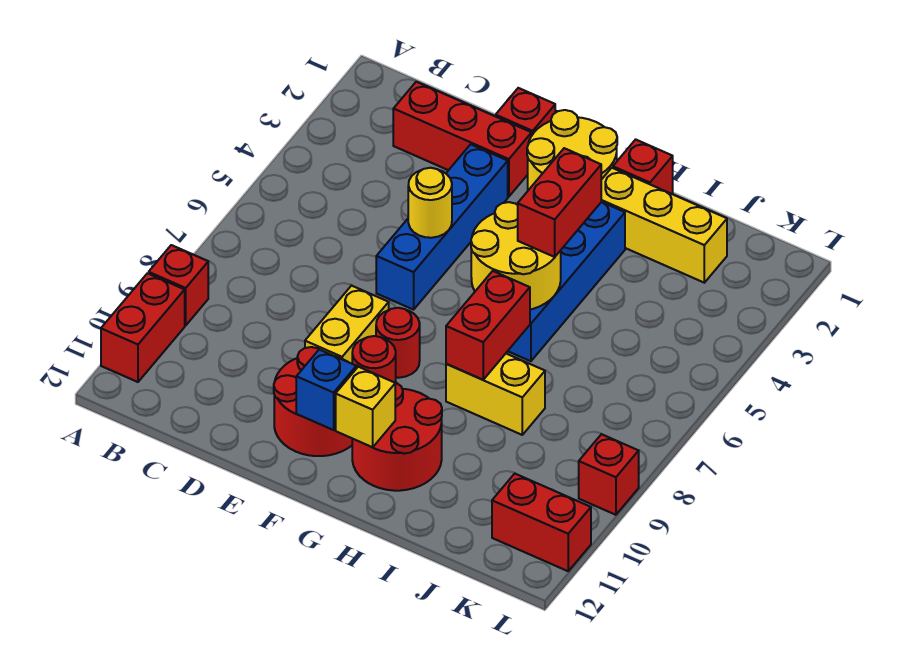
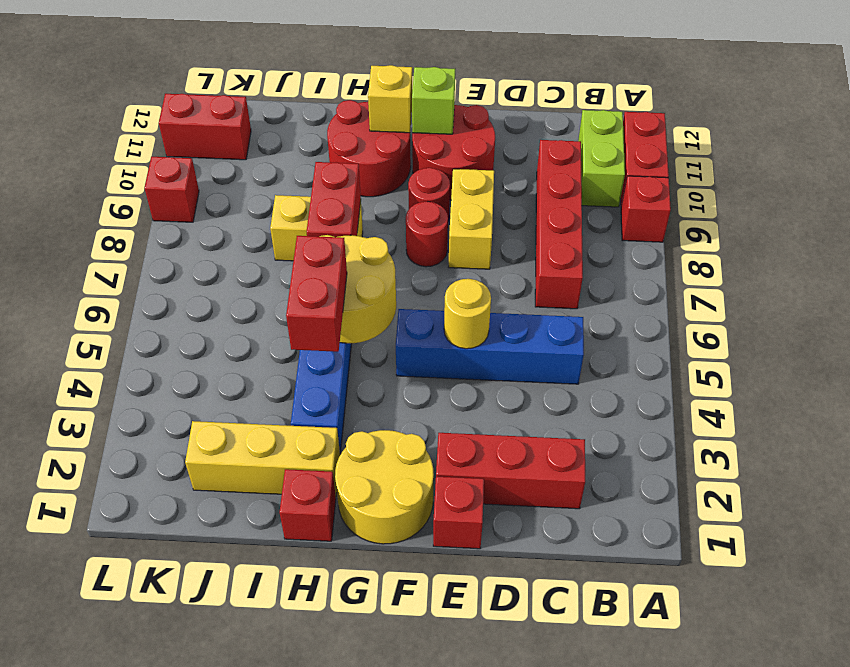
none -> lime brick B10:B11 level 1
none -> red brick C7:C10 level 1
blue brick E3:E6 level 1 -> blue brick C5:F5 level 1
blue brick F11 level 2 -> lime brick F11 level 2

